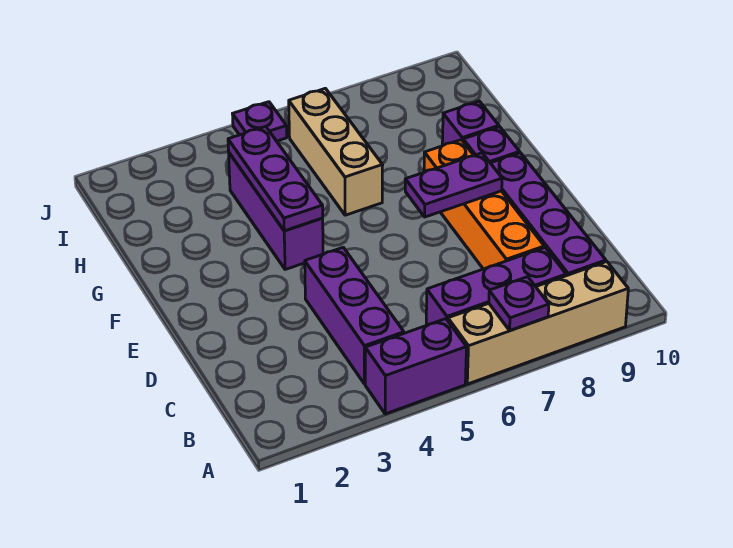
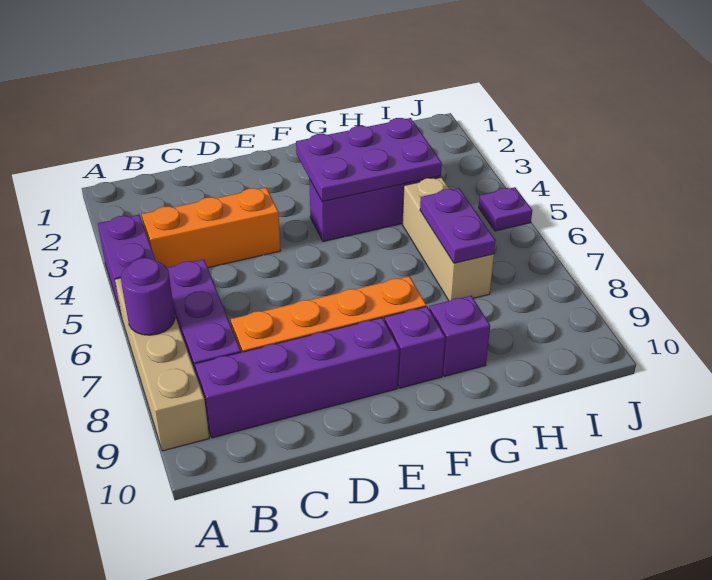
purple plate A7 level 2 -> purple round brick A7 level 2
purple brick B4:D4 level 1 -> orange brick B4:D4 level 1
purple plate E7:E8 level 2 -> purple plate H6:H7 level 2
purple plate F4:H4 level 2 -> purple plate F3:H4 level 2
tan brick G6:I6 level 1 -> tan brick H5:H7 level 1

